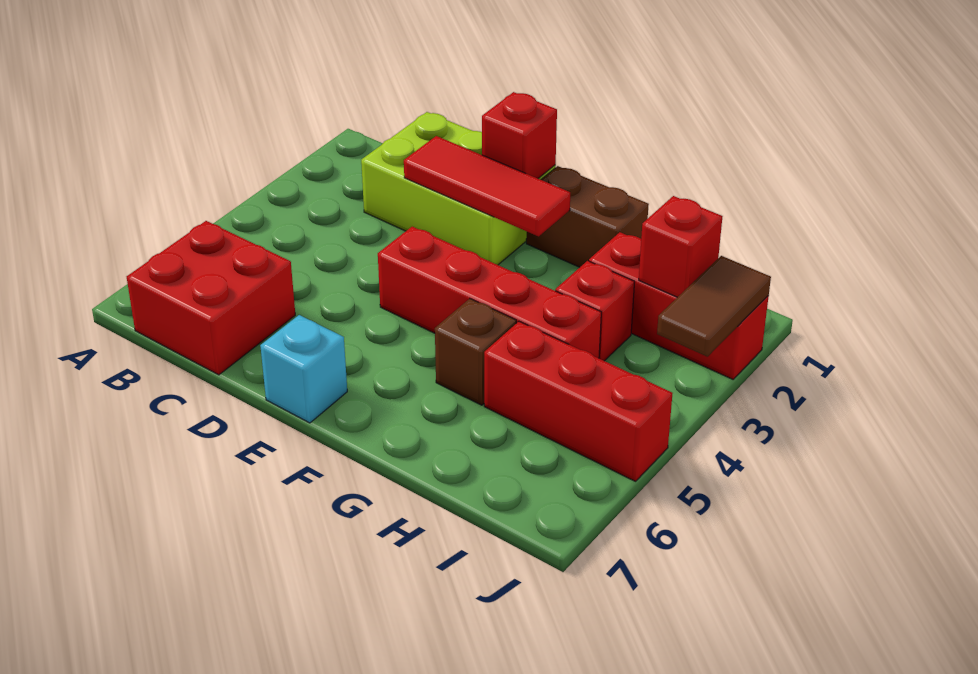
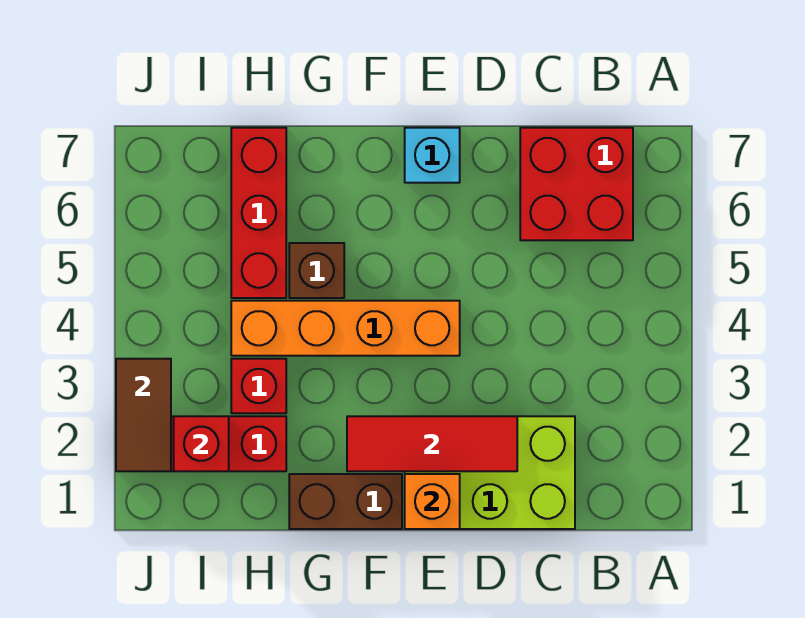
red brick E1 level 2 -> orange brick E1 level 2
red brick E4:H4 level 1 -> orange brick E4:H4 level 1
red brick H5:J5 level 1 -> red brick H5:H7 level 1

